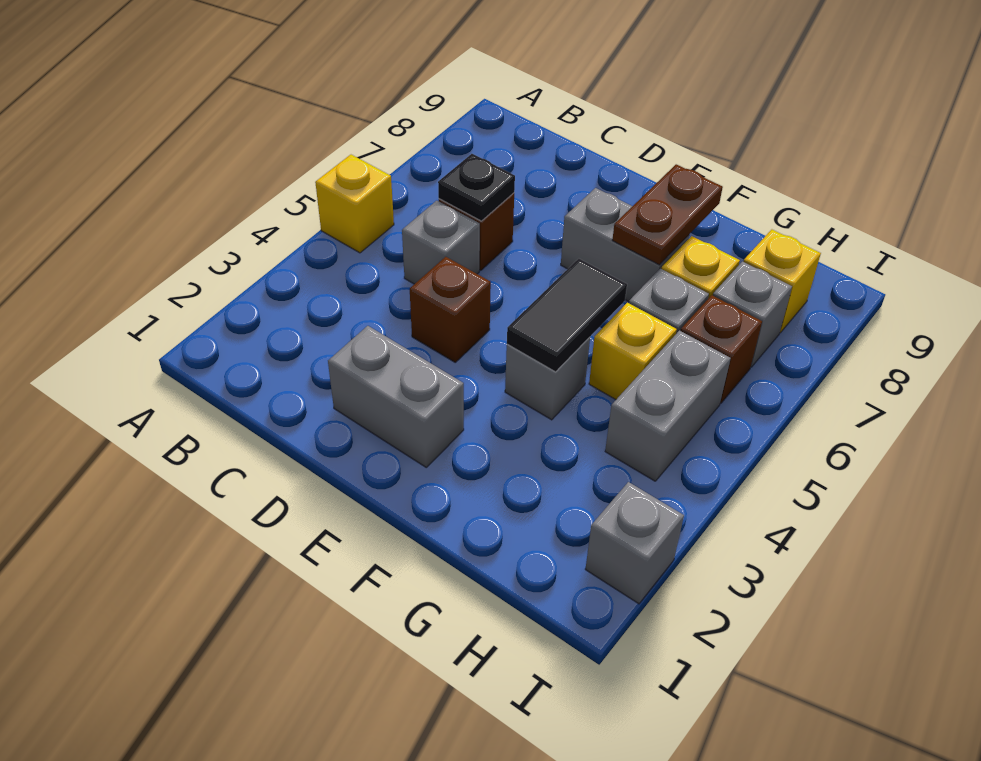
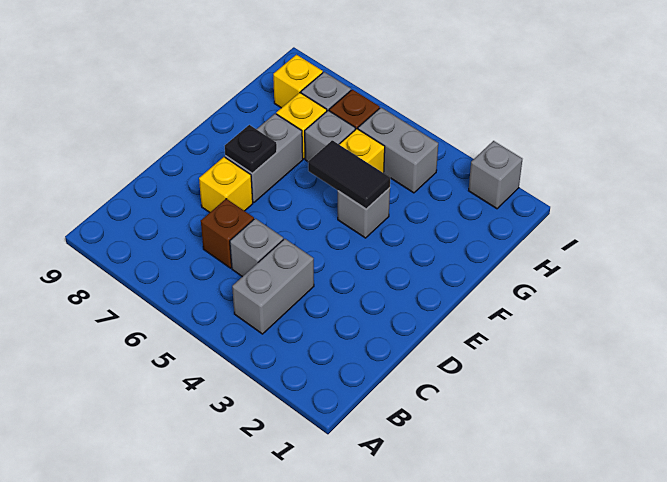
yellow brick A5 level 1 -> yellow brick D7 level 1
black plate C6 level 2 -> black plate E7 level 2
grey brick D2:E2 level 1 -> grey brick B4:C4 level 1
brown brick D4 level 1 -> none
brown plate F7:F8 level 2 -> none

